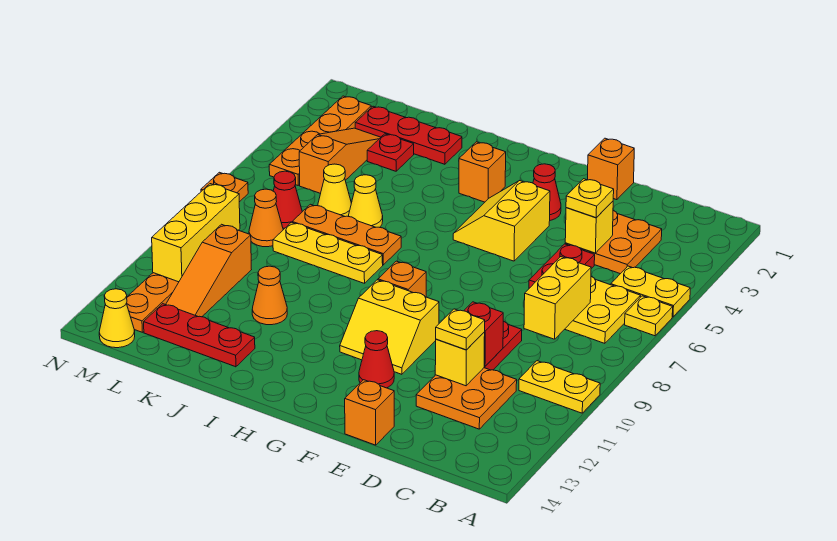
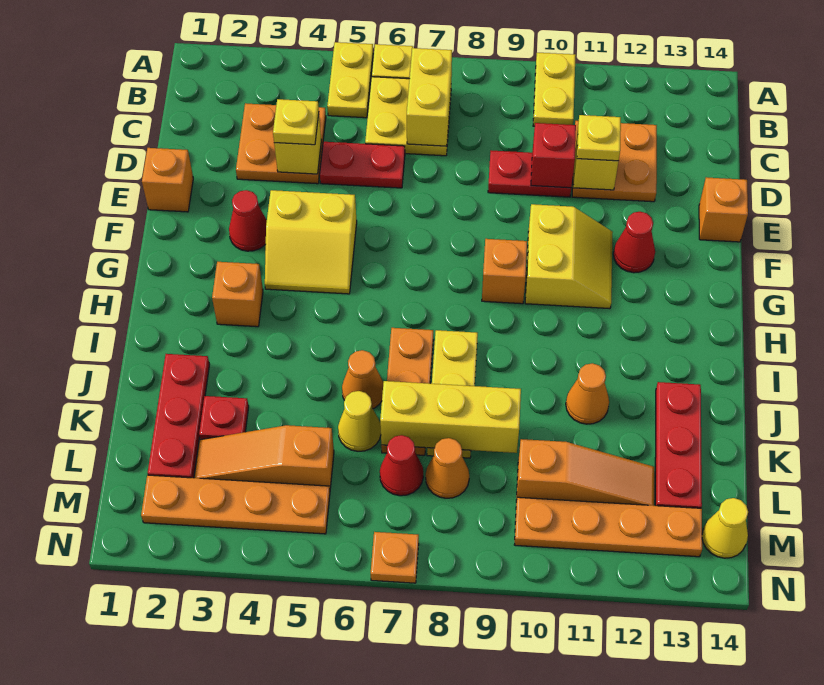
yellow brick C7:C8 level 2 -> yellow brick B7:C7 level 2
yellow cone J6 level 1 -> orange cone J6 level 1
yellow brick M9:M11 level 2 -> yellow brick K7:K9 level 2

